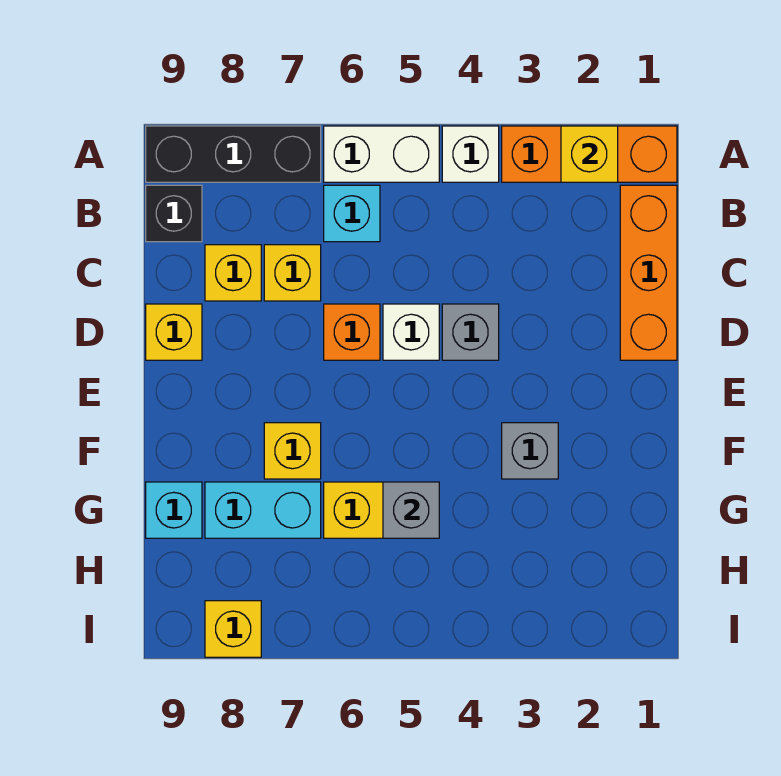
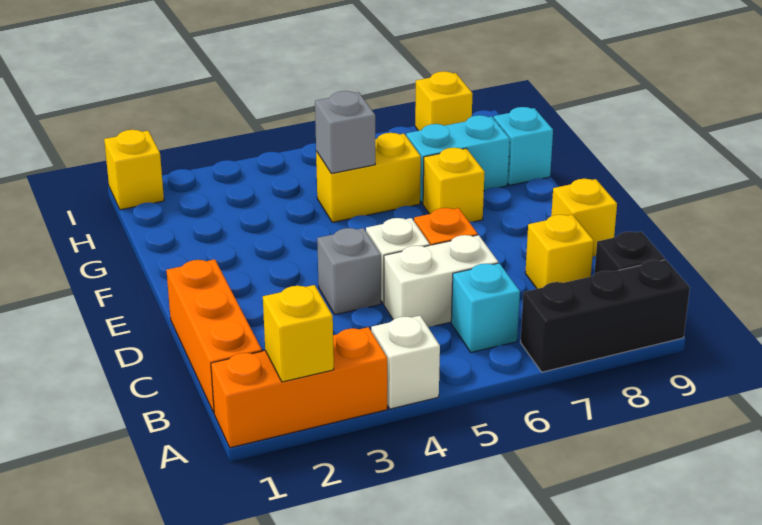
white brick A5:A6 level 1 -> white brick C5:C6 level 1
yellow brick C7 level 1 -> yellow brick I1 level 1
grey brick F3 level 1 -> none

